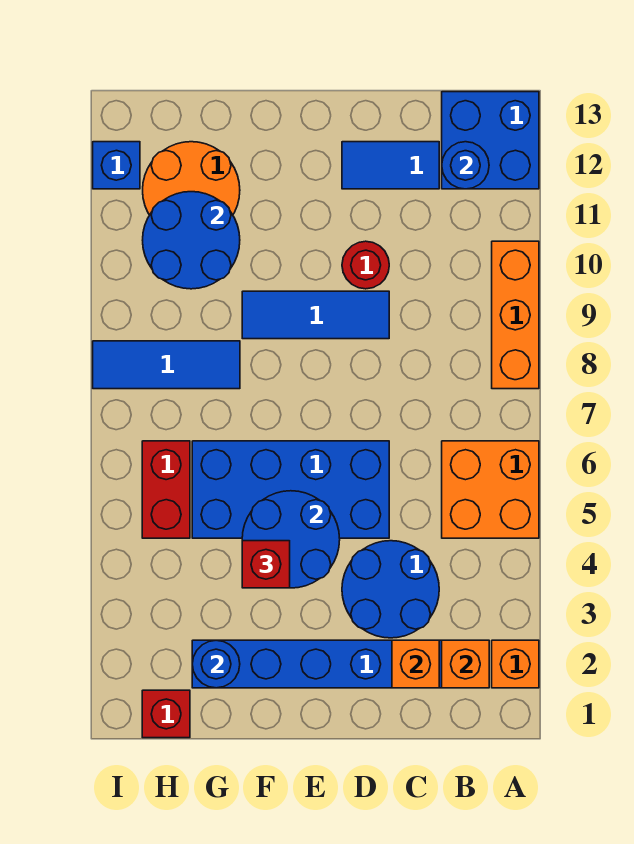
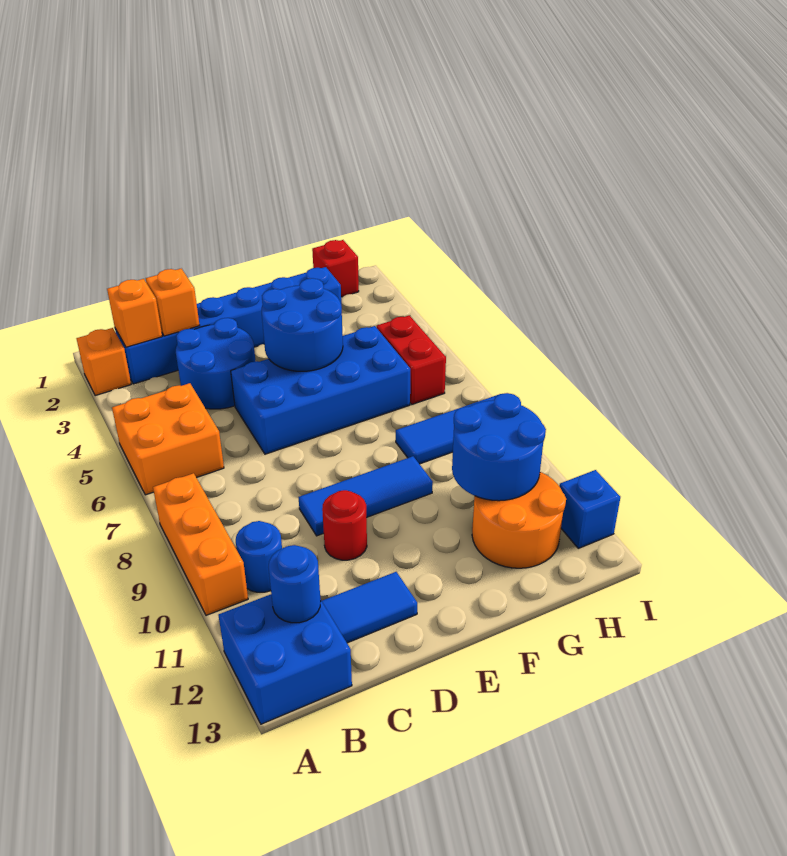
red brick F4 level 3 -> none
blue round brick G2 level 2 -> blue round brick B10 level 1

